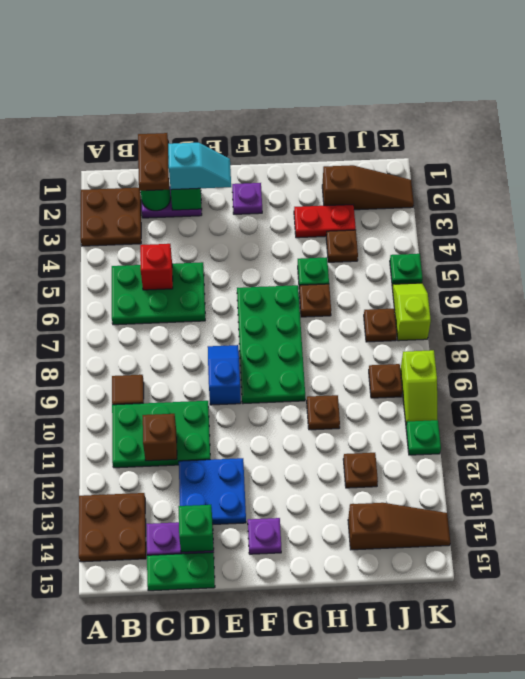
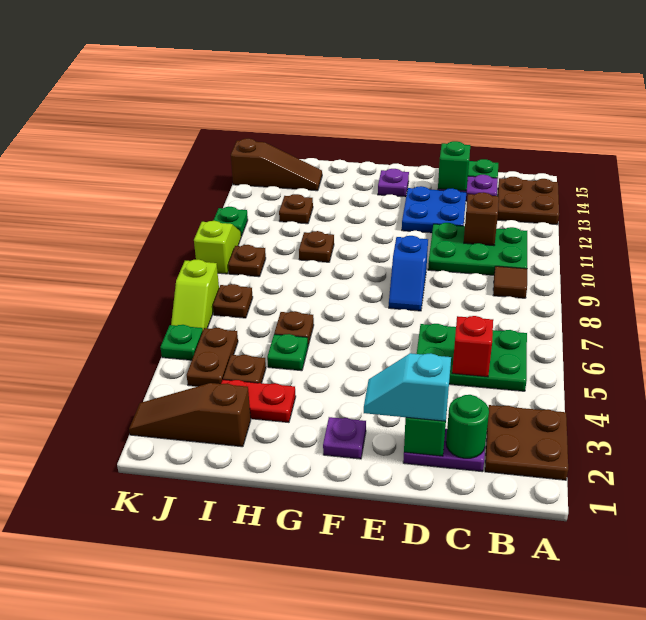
brown plate C1:C2 level 3 -> brown plate J4:J5 level 1
green plate F6:G9 level 1 -> none
brown slope I14:K14 level 1 top I -> brown slope I14:K14 level 1 top K

